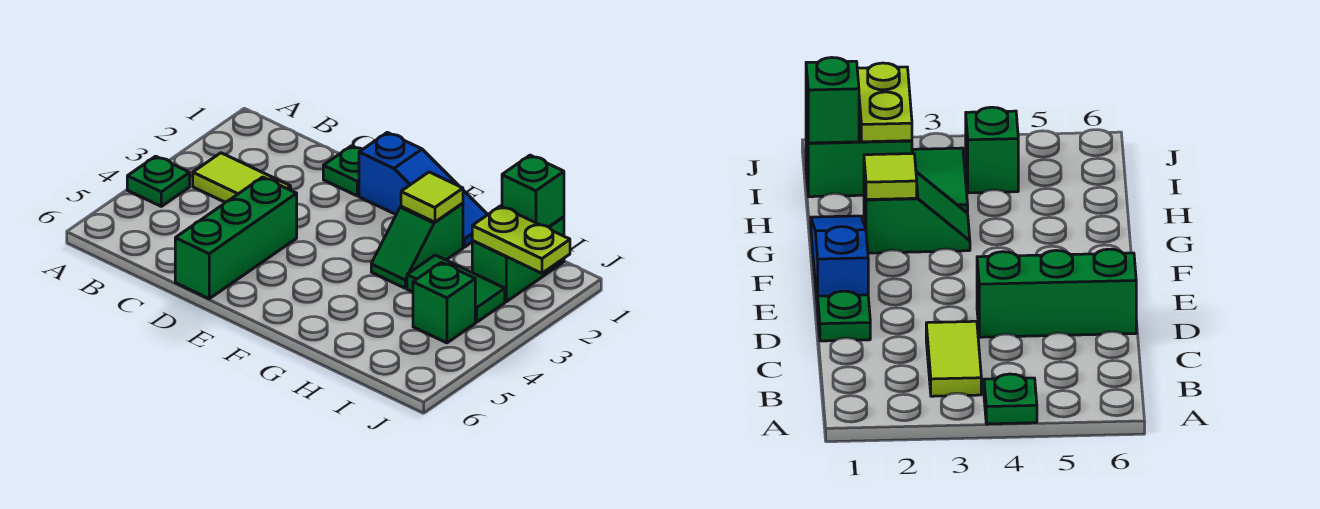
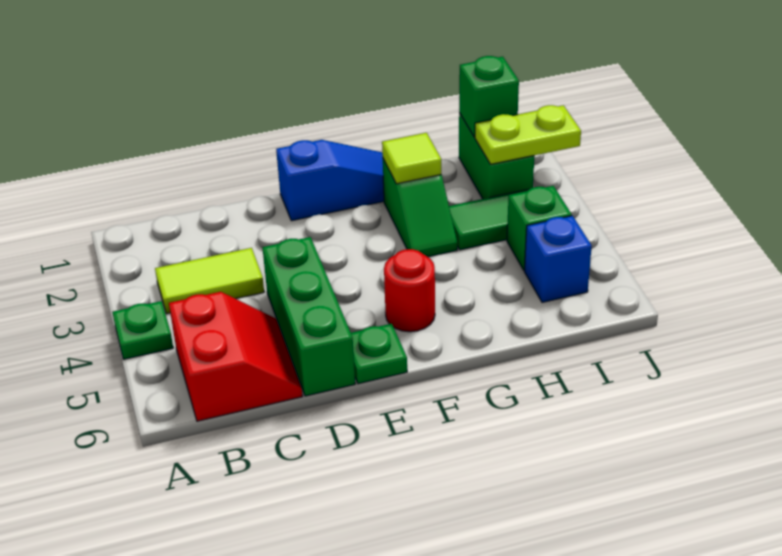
none -> red slope B5:C6 level 1 top B
green plate D1 level 1 -> green plate E6 level 1
none -> red round brick F5 level 1
none -> blue brick I5 level 1

